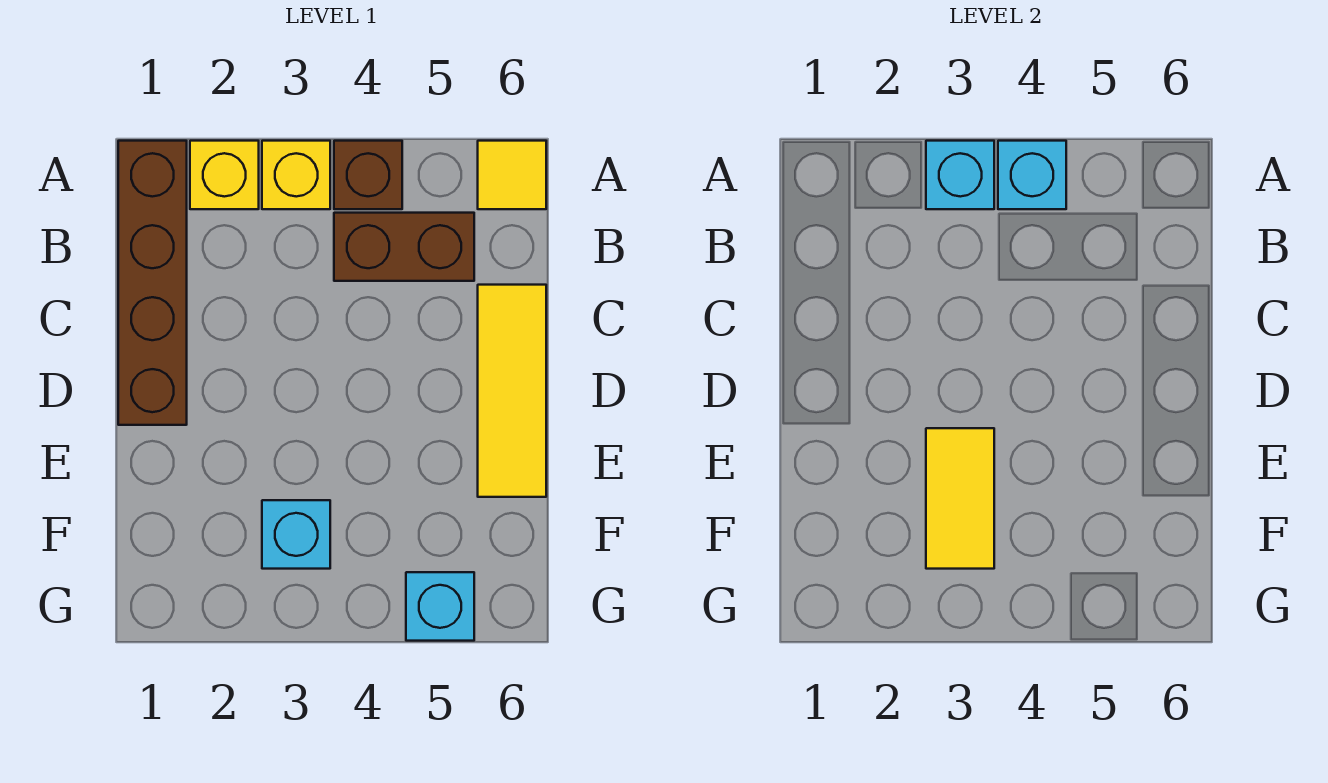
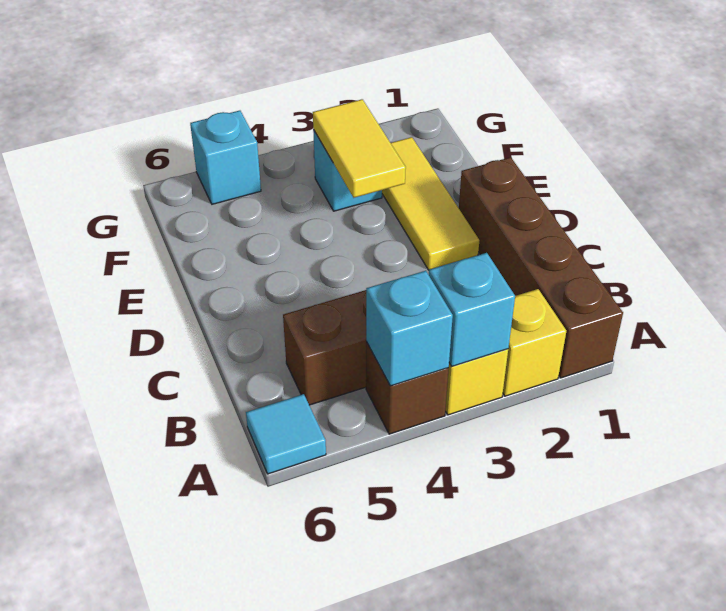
yellow tile A6 level 1 -> cyan tile A6 level 1
yellow tile C6:E6 level 1 -> yellow tile D2:F2 level 1

